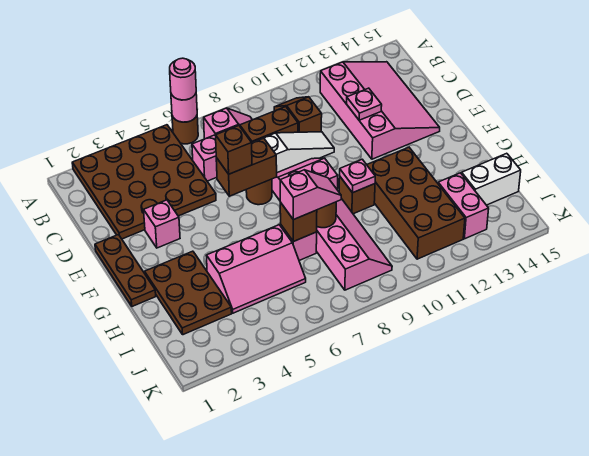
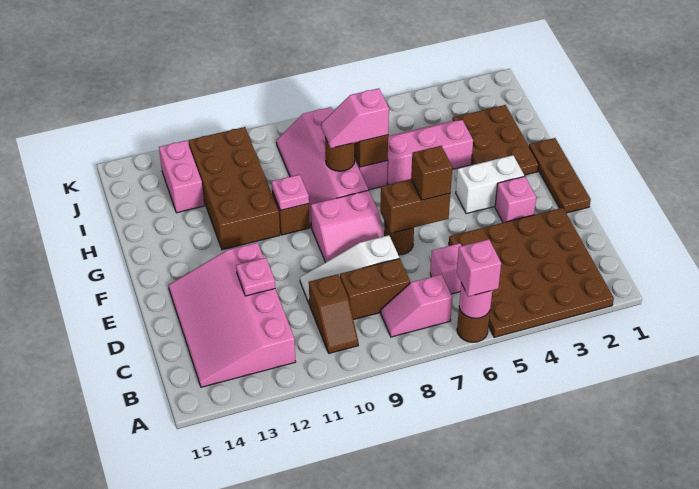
pink round brick A6 level 3 -> pink brick A6 level 3
white brick I14:I15 level 1 -> white brick F3:F4 level 1

